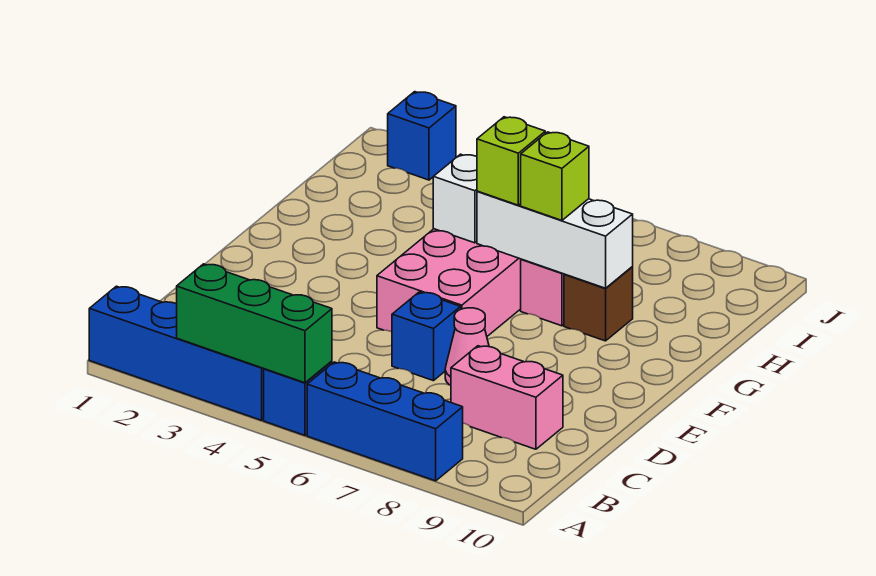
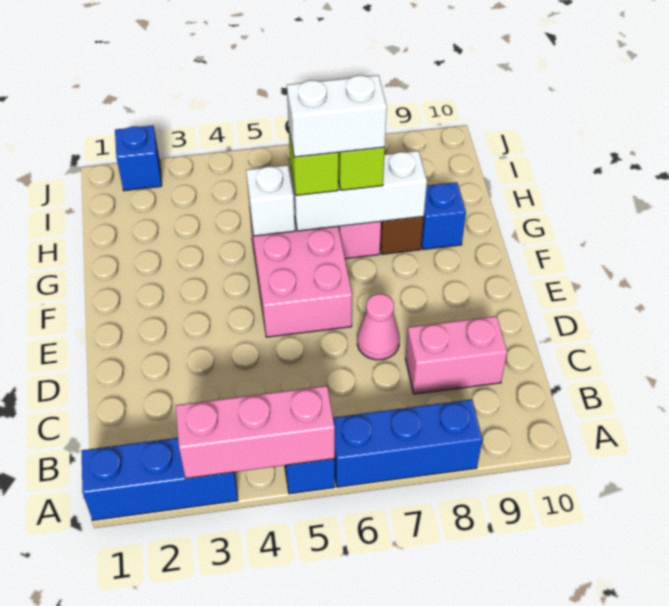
blue brick A1:A4 level 1 -> blue brick A1:A3 level 1
green brick A3:A5 level 2 -> pink brick A3:A5 level 2
blue brick D6 level 1 -> blue brick G9 level 1
none -> white brick G6:G7 level 4

